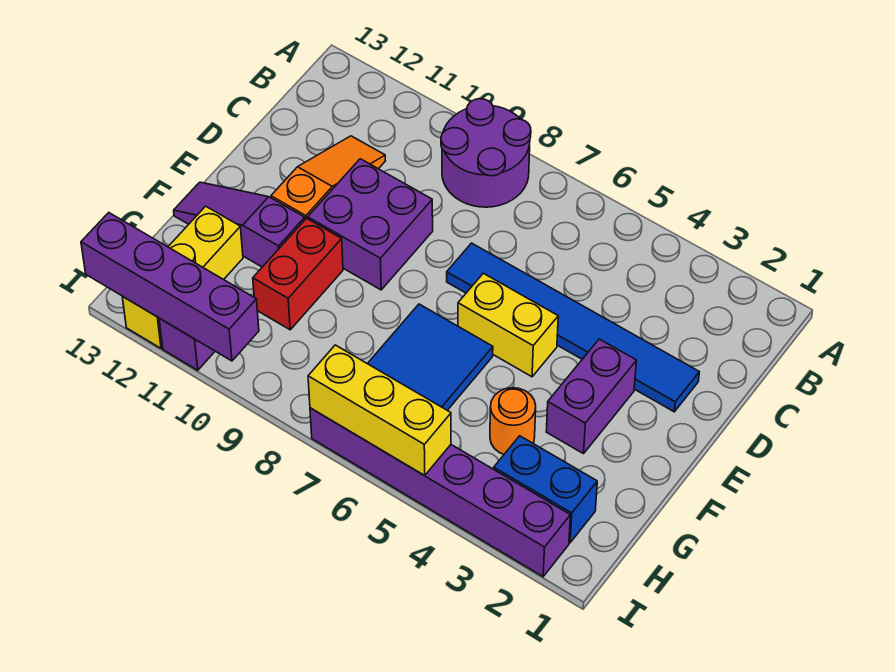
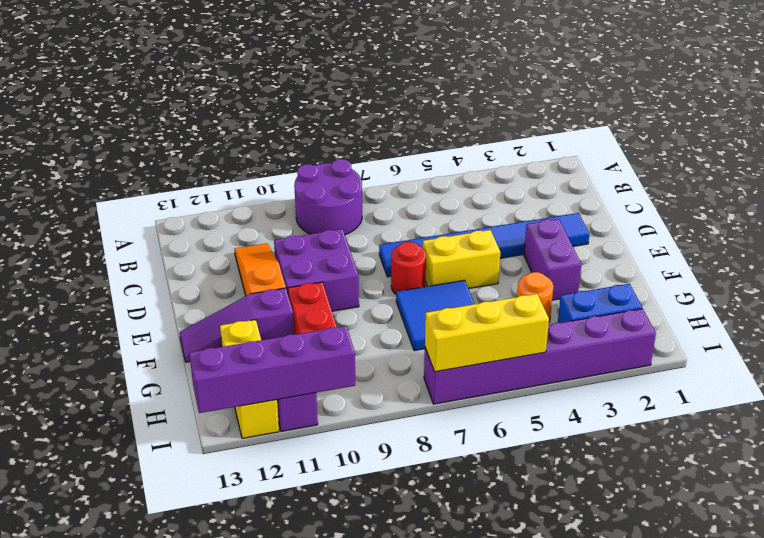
none -> red round brick E7 level 1

